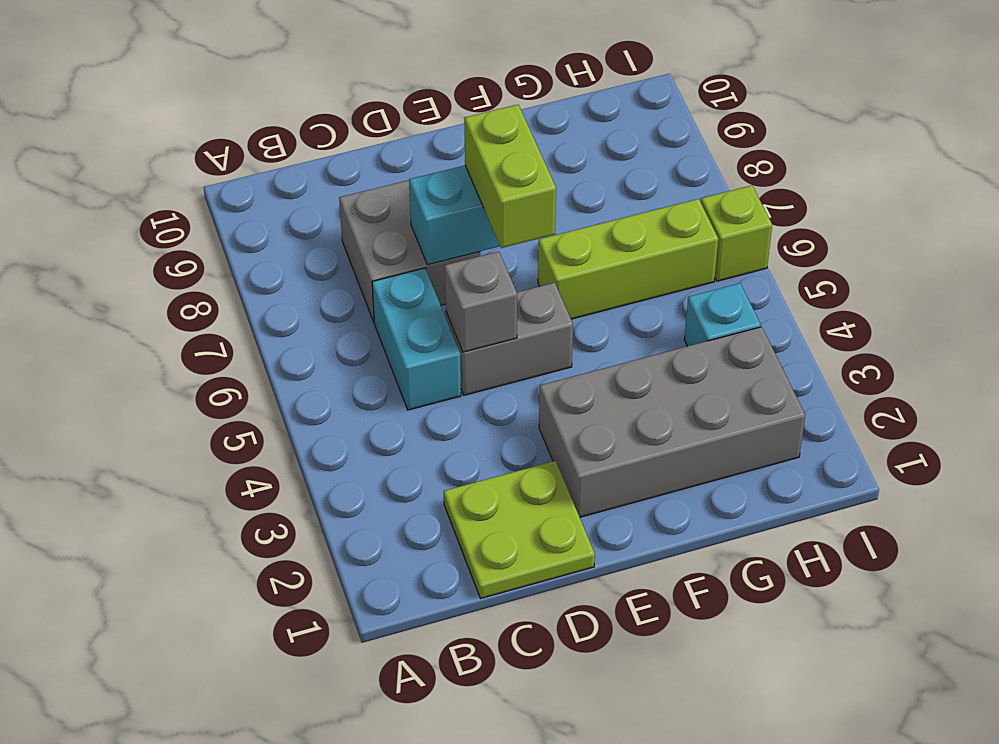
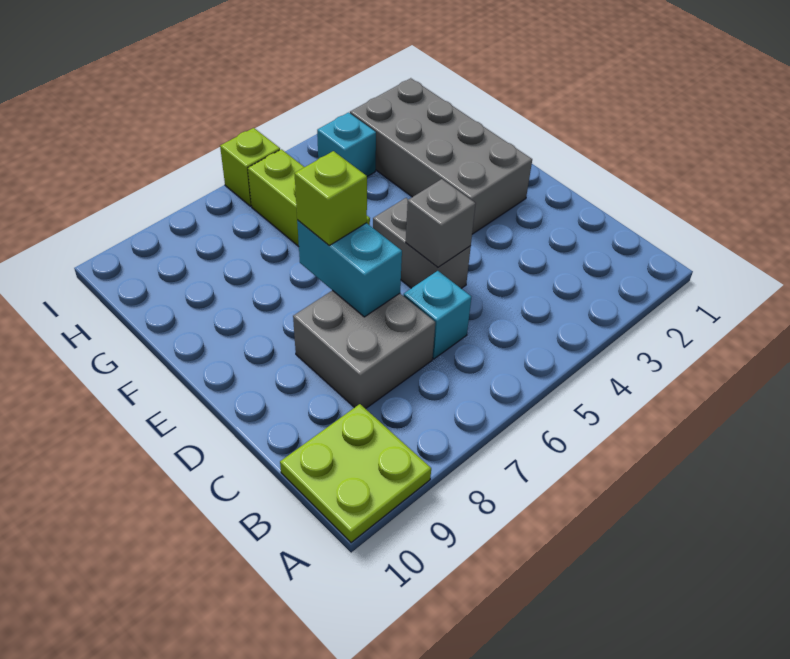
lime plate C1:D2 level 1 -> lime plate A9:B10 level 1
cyan brick C5:C6 level 1 -> cyan brick C6 level 1
lime brick E6:E7 level 3 -> lime brick E7 level 3

